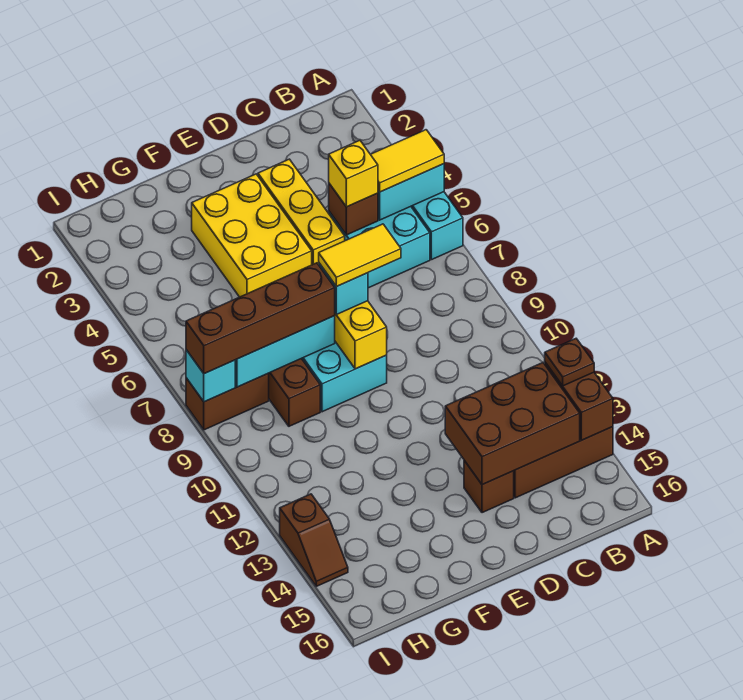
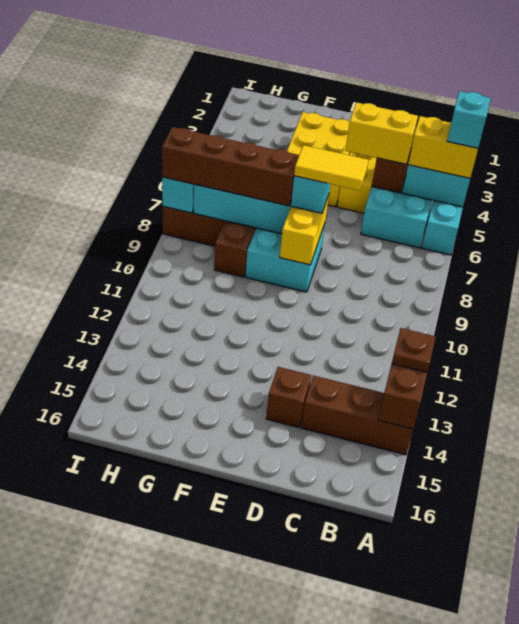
yellow tile A5:B5 level 3 -> yellow brick A5:B5 level 3
none -> cyan brick A5 level 4
brown brick B13:D14 level 2 -> none
yellow brick C5 level 3 -> yellow brick C5:D5 level 3
brown slope I13:I14 level 1 top 13 -> none

